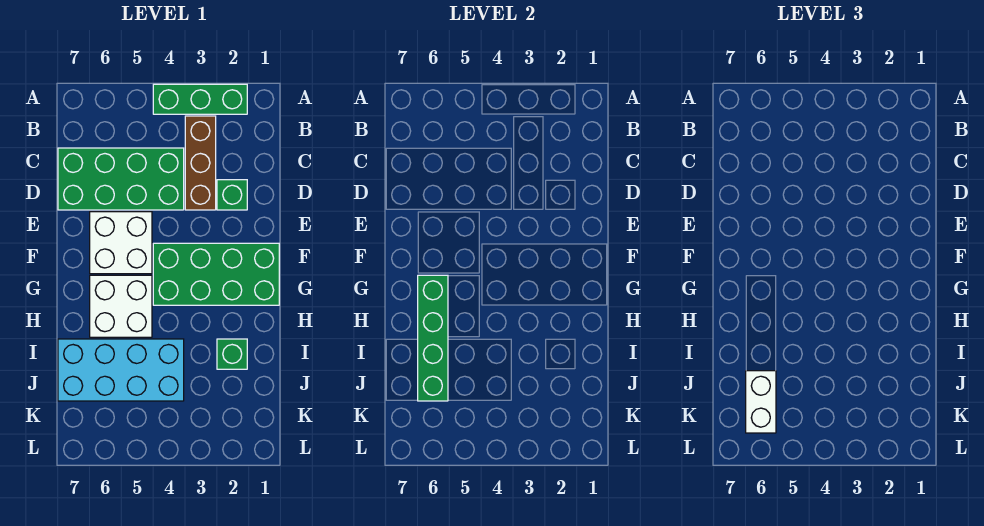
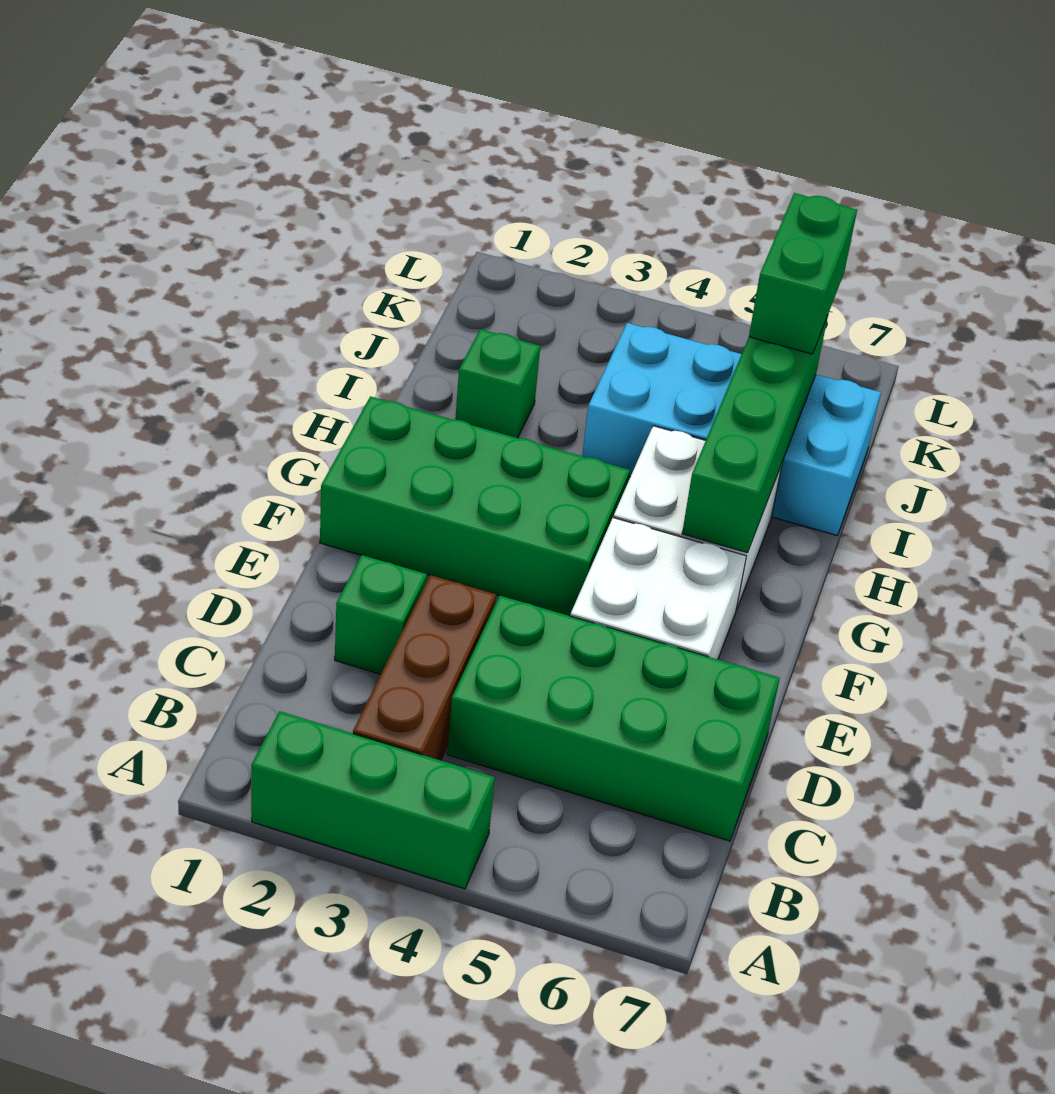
white brick J6:K6 level 3 -> green brick J6:K6 level 3

